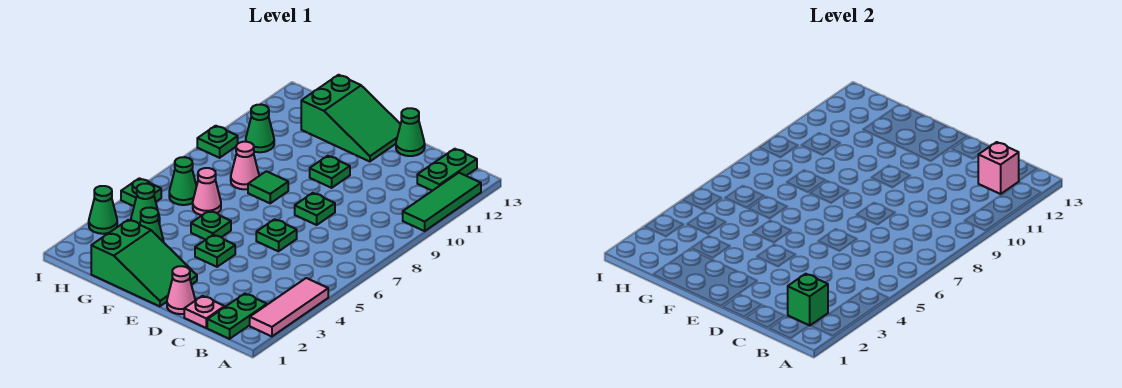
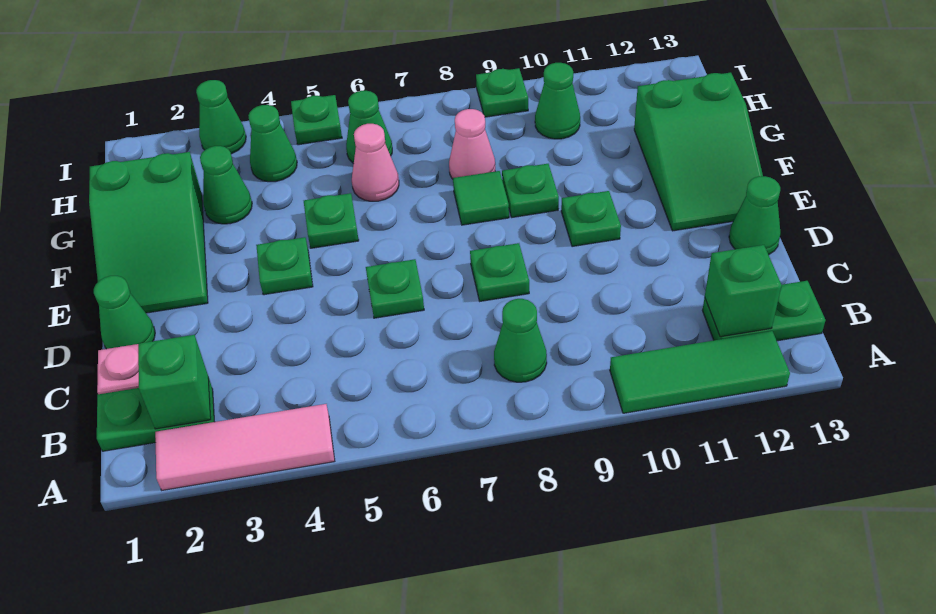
none -> green cone B8 level 1
pink brick B12 level 2 -> green brick B12 level 2
pink cone D1 level 1 -> green cone D1 level 1
none -> green plate F9 level 1

